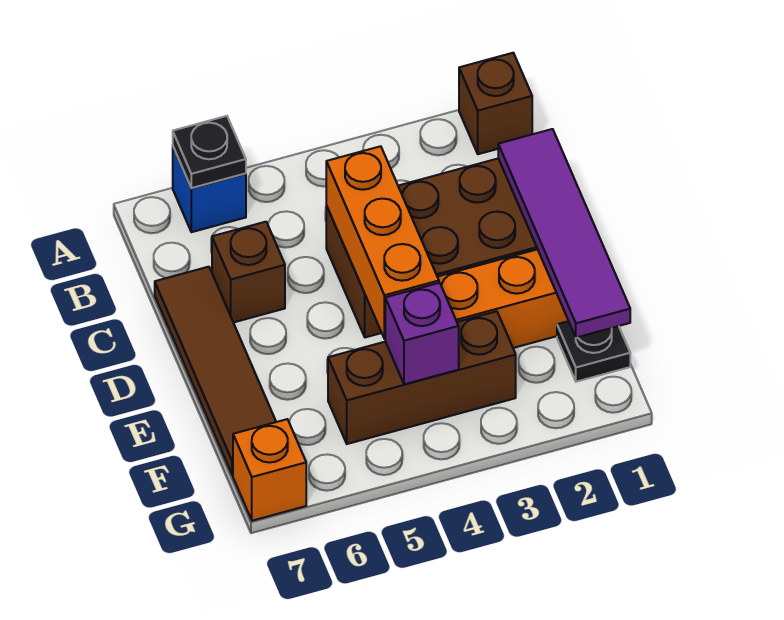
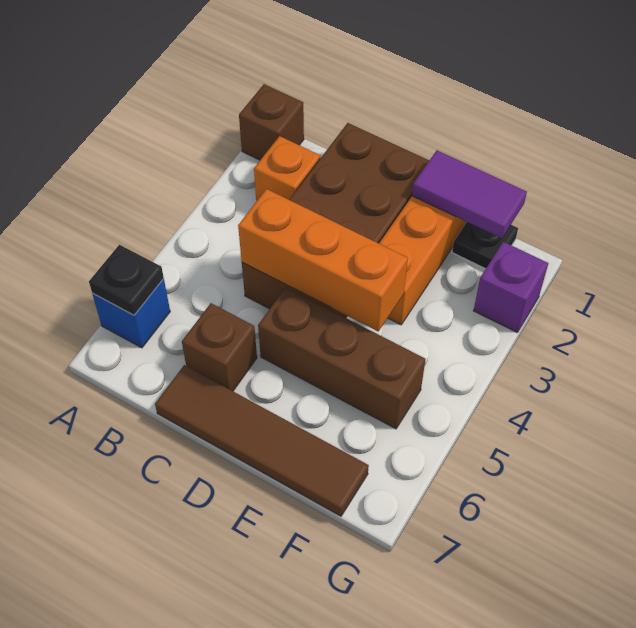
purple tile C1:F1 level 2 -> purple tile E1:F1 level 2
brown brick F3:F5 level 1 -> brown brick D5:F5 level 1
purple brick F4 level 2 -> purple brick G2 level 1
orange brick G7 level 1 -> orange brick B2 level 1

